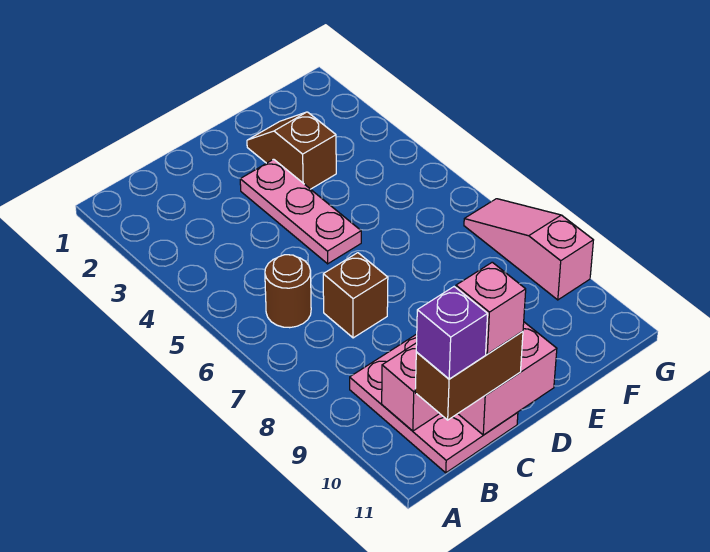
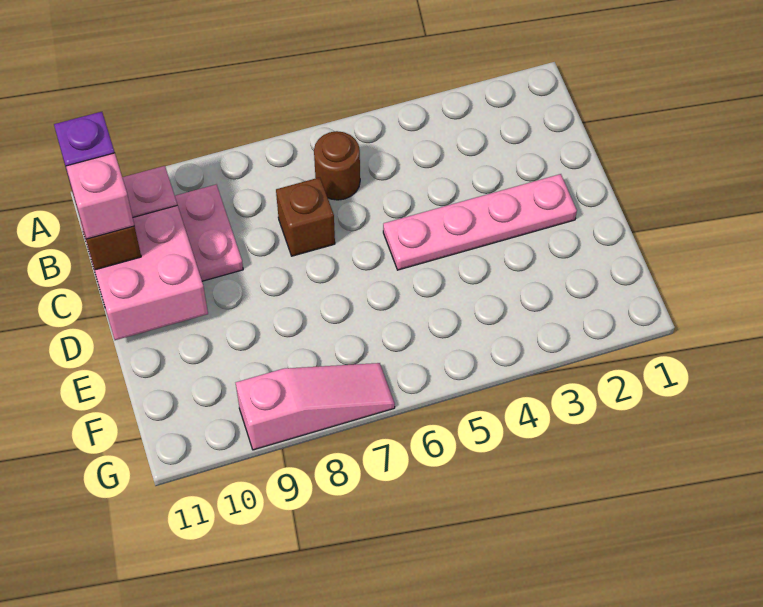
pink plate D3:D5 level 1 -> pink plate D2:D5 level 1
brown slope E2:E3 level 1 top 3 -> none

